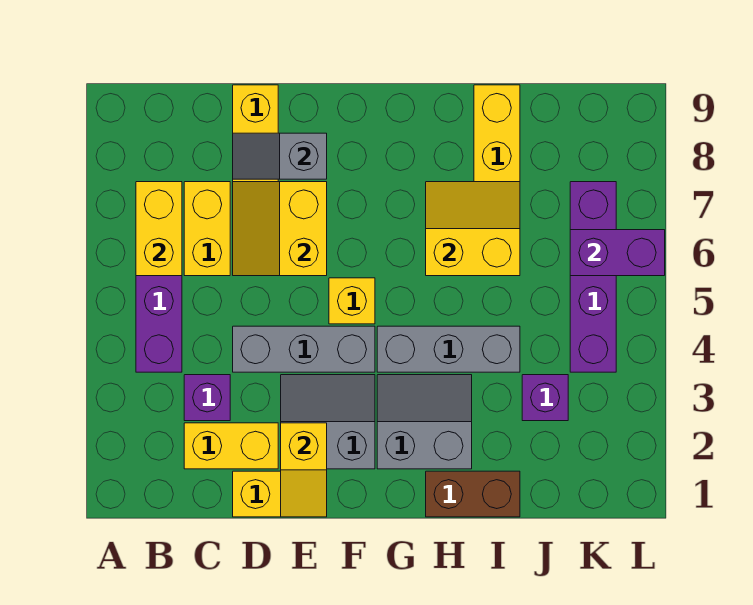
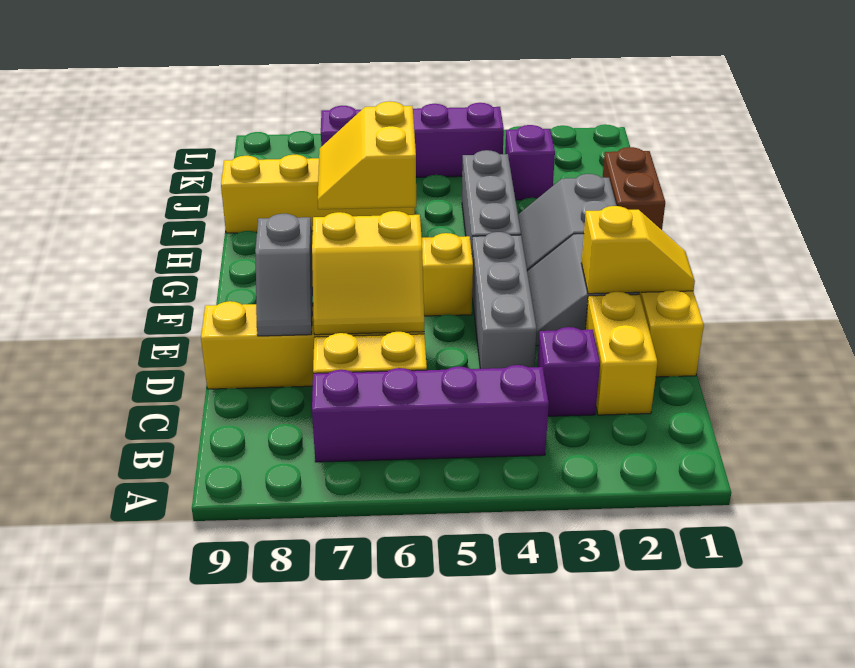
yellow brick B6:B7 level 2 -> none
purple brick K6:L6 level 2 -> none

